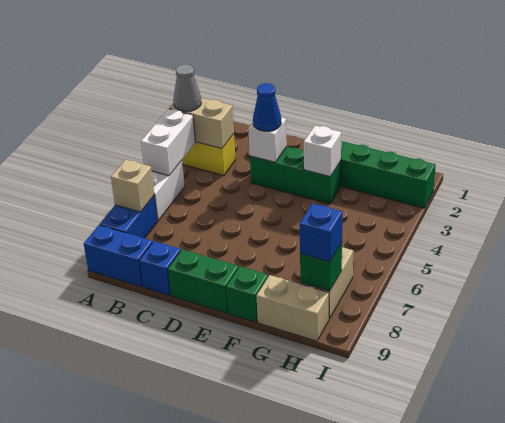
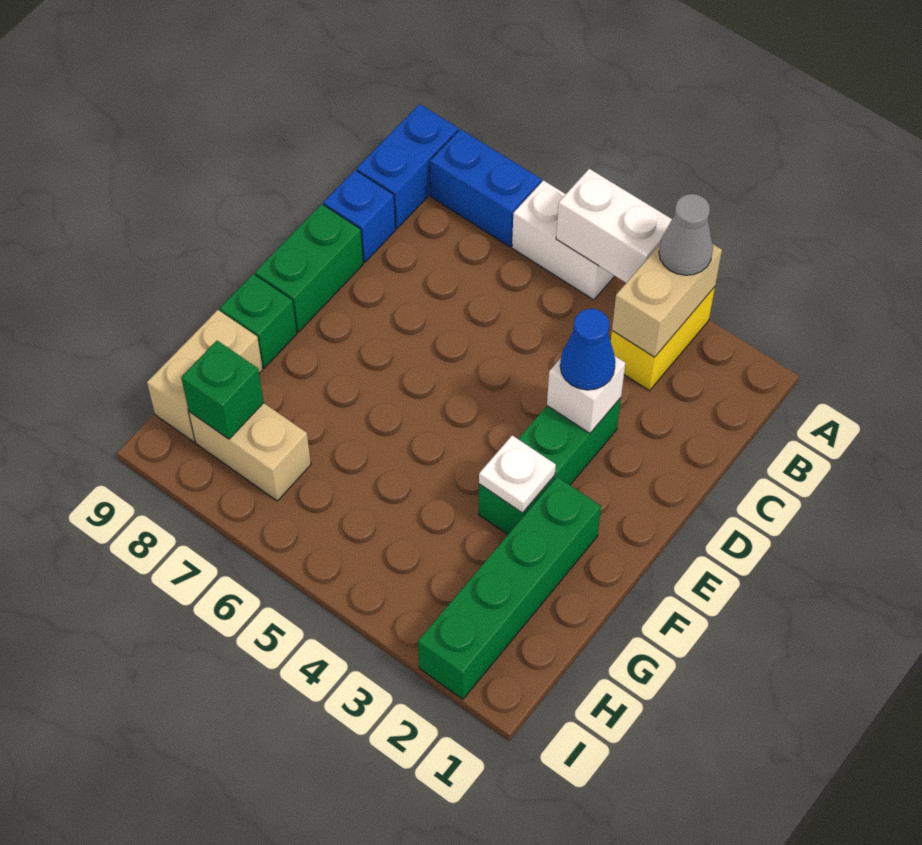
tan brick A7 level 2 -> none
white brick F3 level 2 -> white plate F3 level 2
blue brick H8 level 3 -> none

